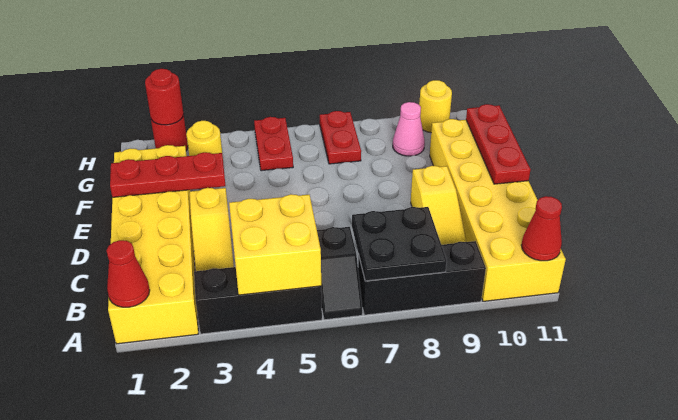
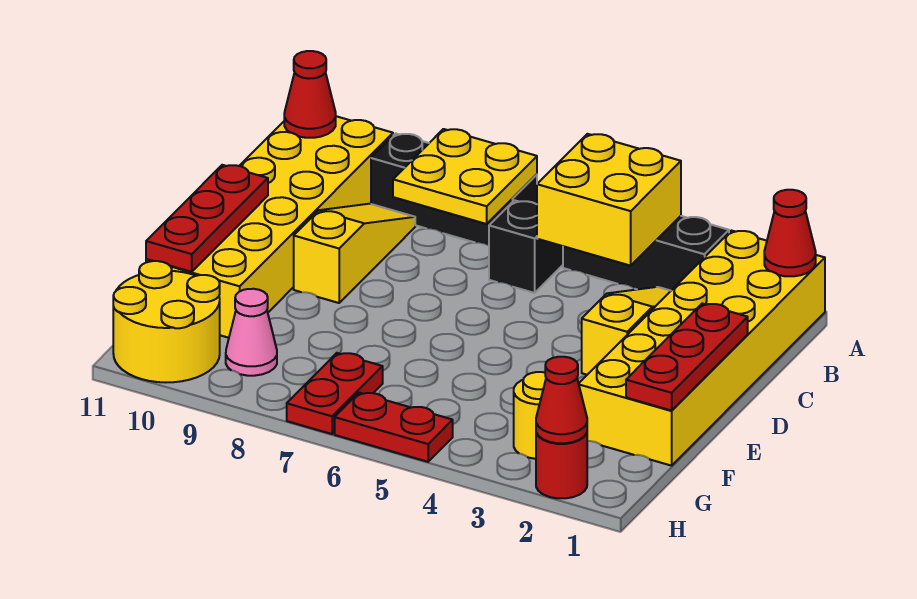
black plate A7:B8 level 2 -> yellow plate A7:B8 level 2
red plate E1:E3 level 2 -> red plate D1:F1 level 2
red plate G5:H5 level 1 -> red plate H5:H6 level 1
red round brick H2 level 2 -> red cone H2 level 2
yellow round brick H10 level 1 -> yellow round brick G10:H11 level 1

